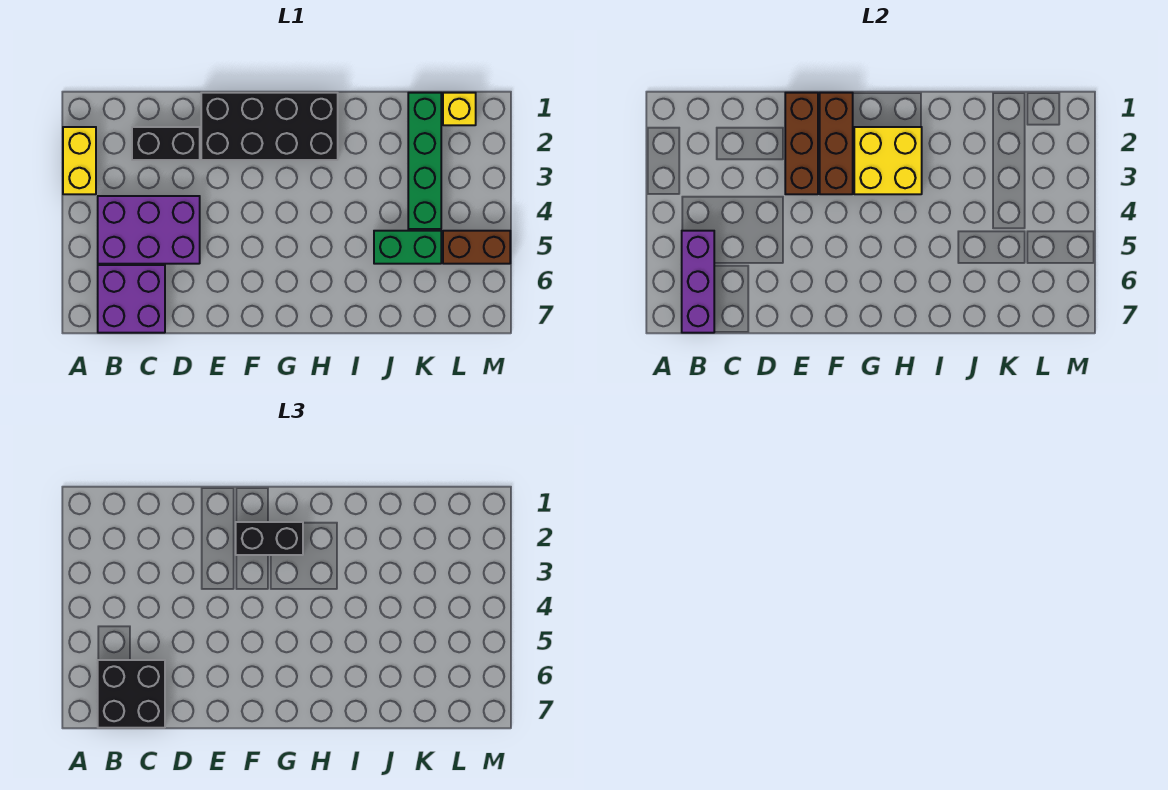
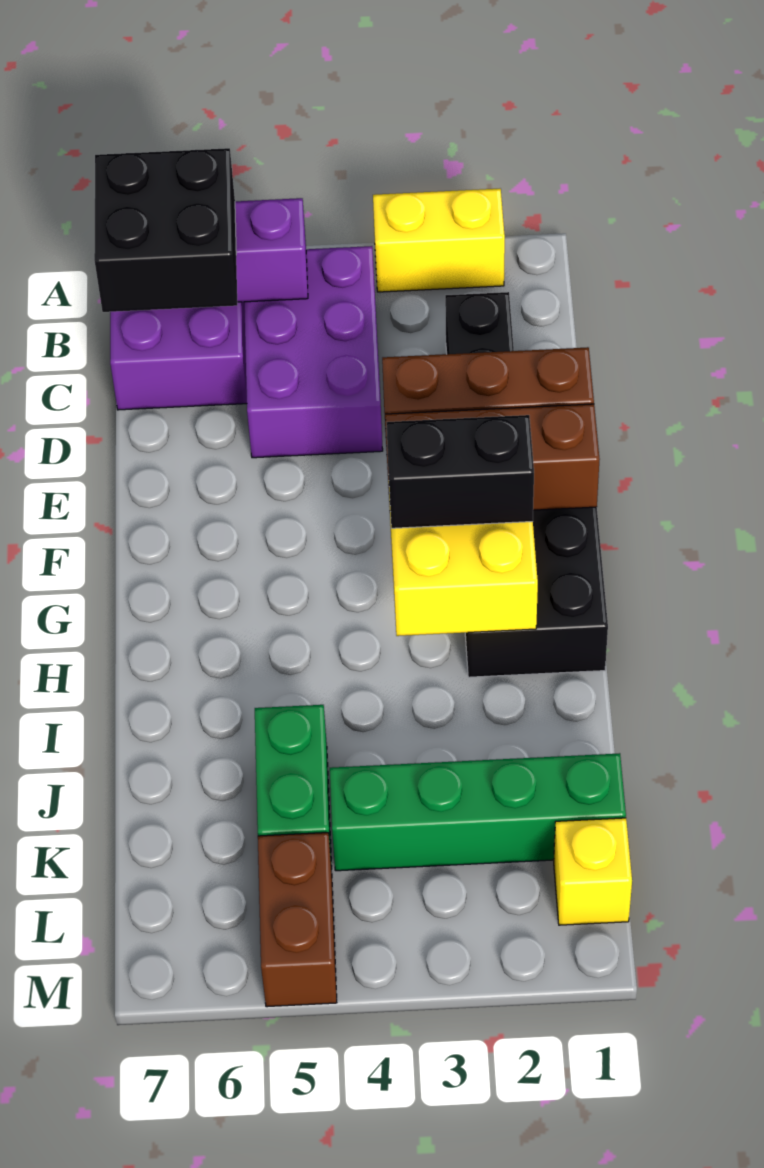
black brick F2:G2 level 3 -> black brick G2:G3 level 3

